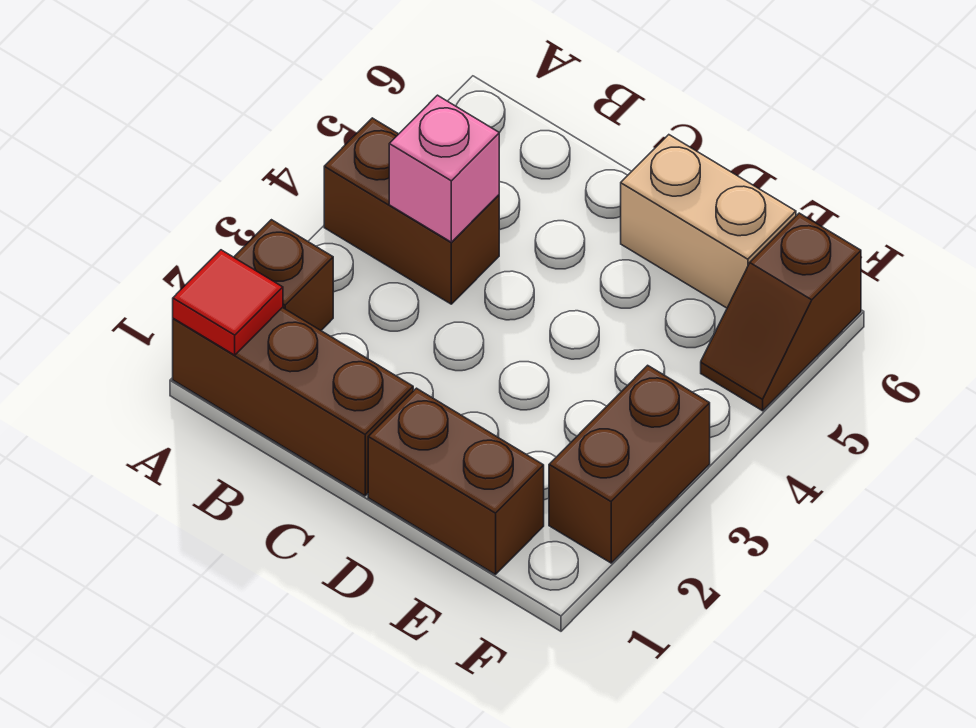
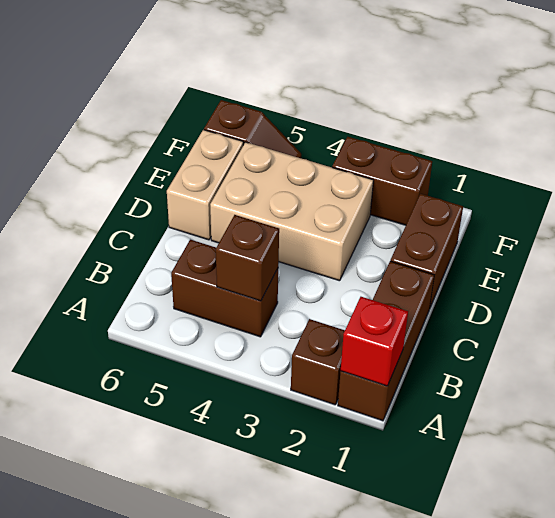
red tile A1 level 2 -> red brick A1 level 2
brown brick A4:B4 level 1 -> brown brick B4:B5 level 1
pink brick B4 level 2 -> brown brick B4 level 2
none -> tan brick D3:E5 level 1

